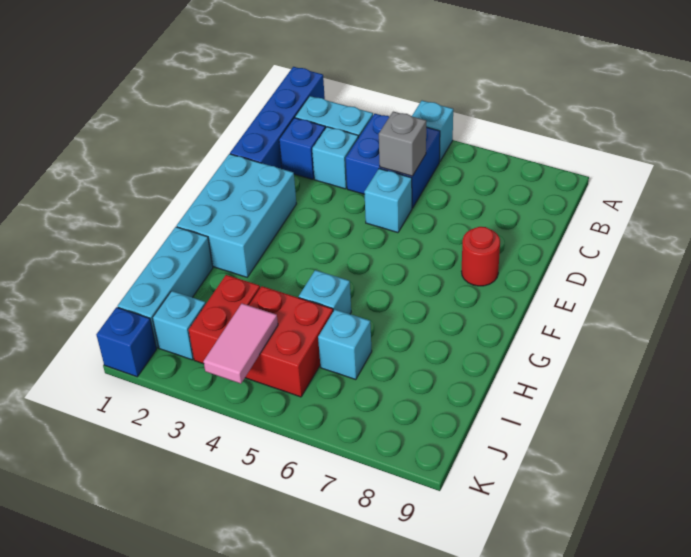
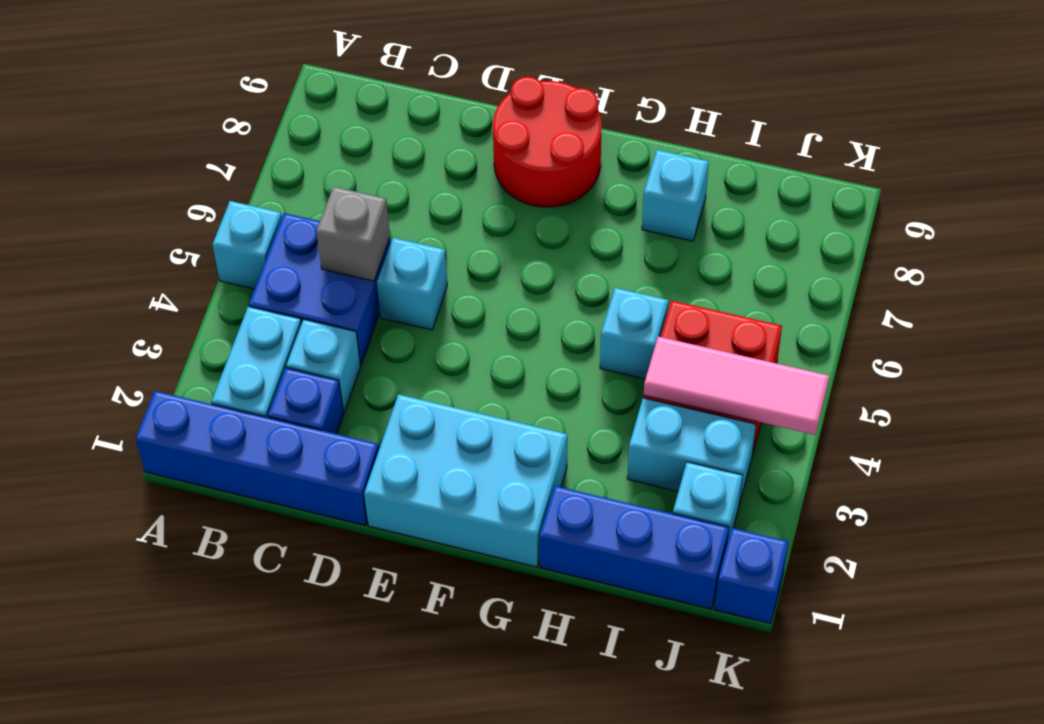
red round brick E8 level 1 -> red round brick E8:F9 level 1
cyan brick H1:J1 level 1 -> blue brick H1:J1 level 1
red brick I3:J3 level 1 -> cyan brick I3:J3 level 1
cyan brick I6 level 1 -> cyan brick H8 level 1
pink tile J4:K4 level 2 -> pink tile I4:K4 level 2

